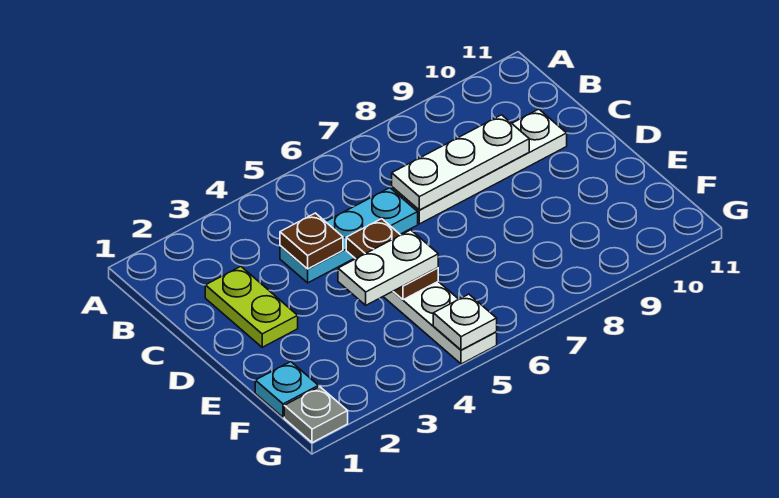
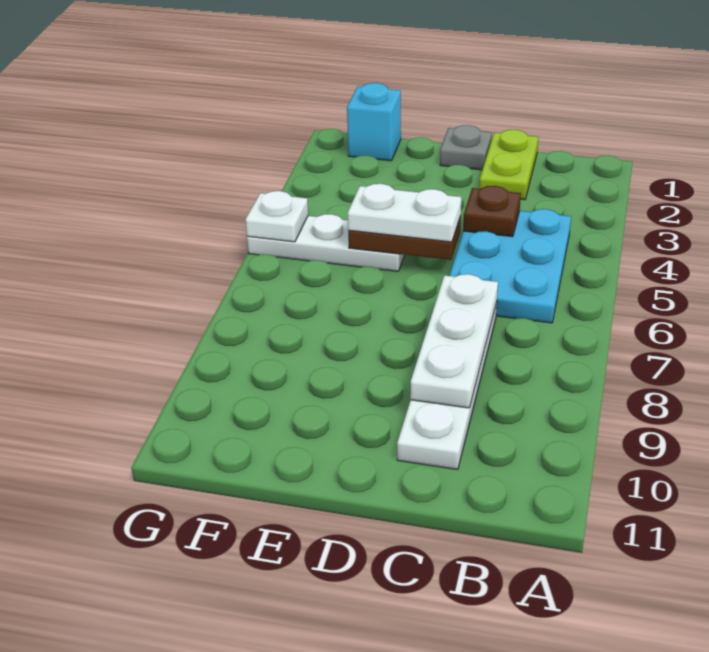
lime plate C2:D2 level 1 -> lime plate C1:C2 level 1
cyan plate C4:C6 level 1 -> cyan plate B4:C6 level 1
white plate E4:E5 level 3 -> white plate D5:E5 level 3
cyan plate F1 level 1 -> cyan brick F1 level 1
grey plate G1 level 1 -> grey plate D1 level 1

